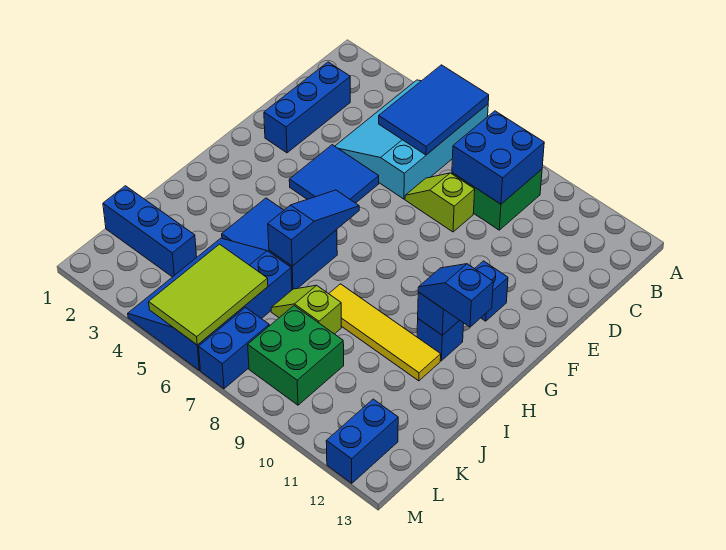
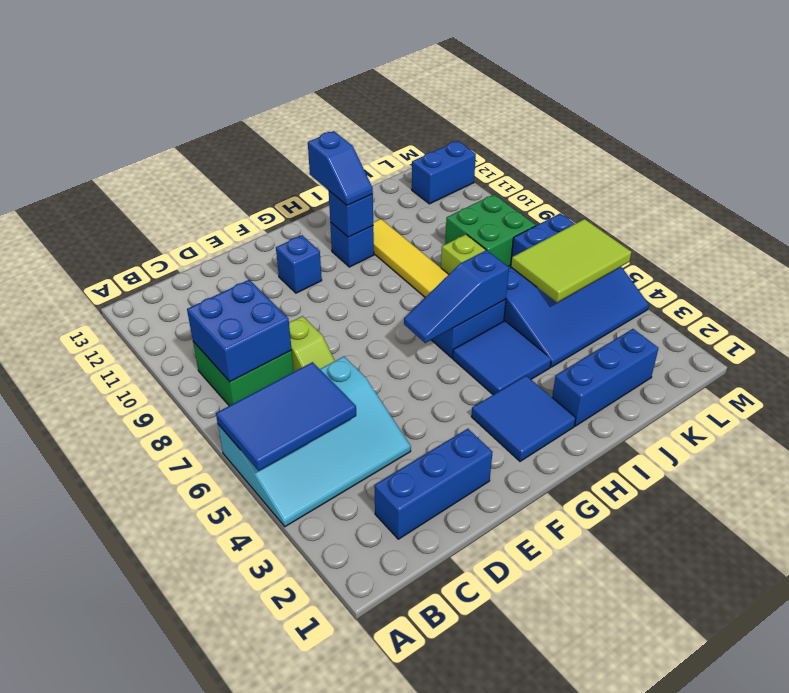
blue tile E4:F5 level 1 -> blue tile G2:H3 level 1
blue brick K1:K3 level 1 -> blue brick I2:K2 level 1

